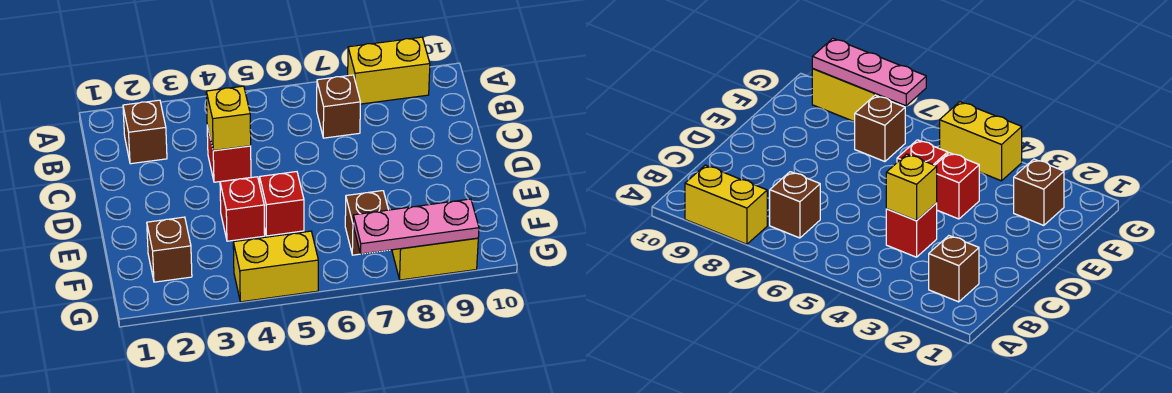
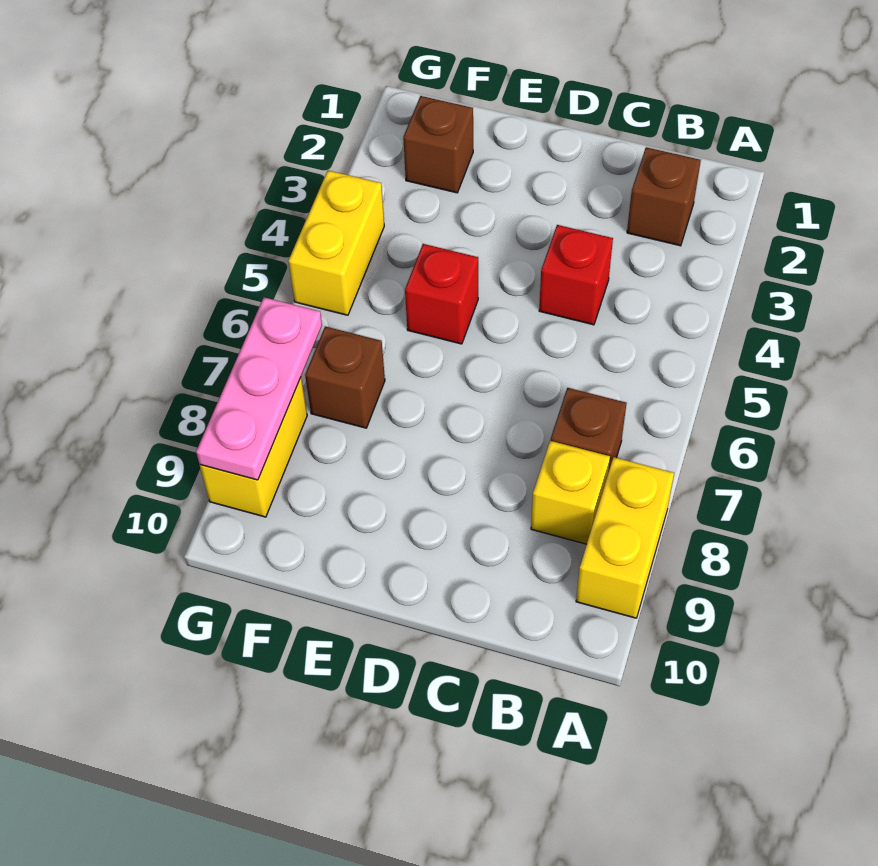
yellow brick C4 level 2 -> yellow brick B8 level 1
red brick E4 level 1 -> none

